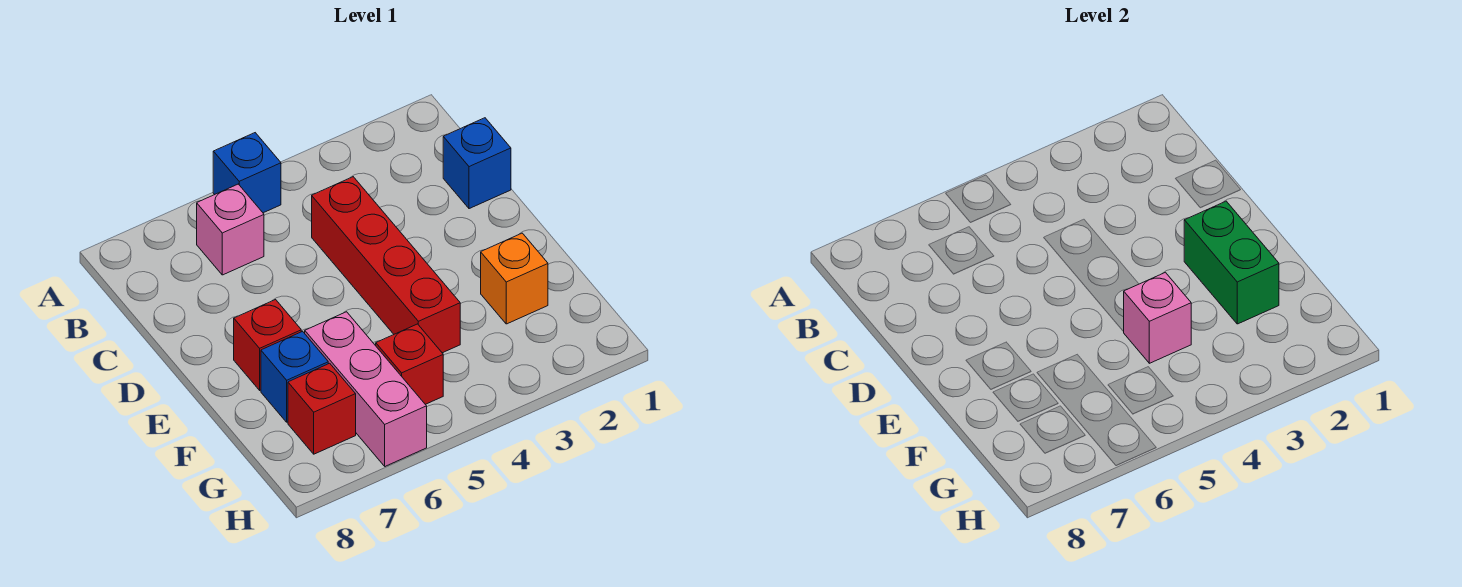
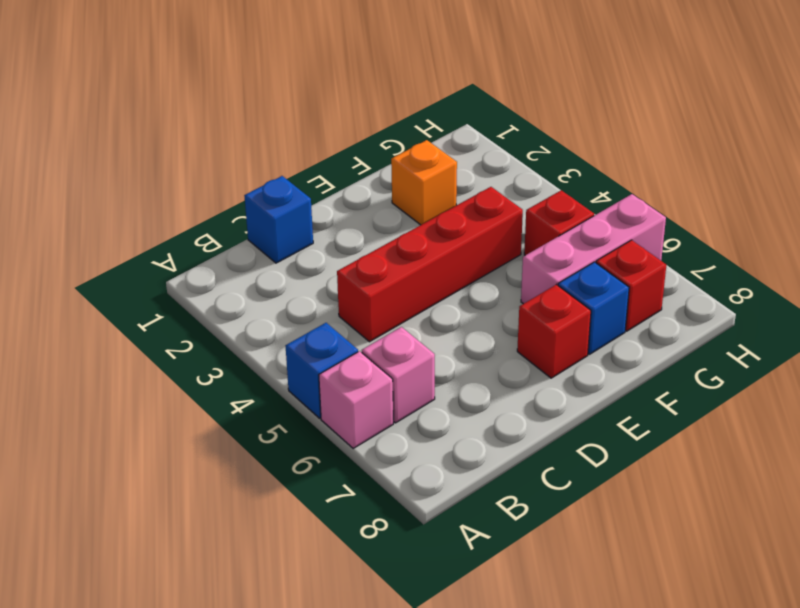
green brick E2:F2 level 2 -> none
pink brick F4 level 2 -> pink brick A6 level 1

